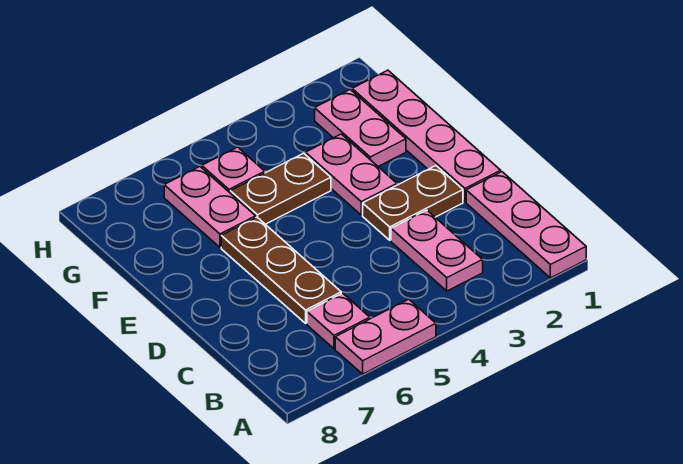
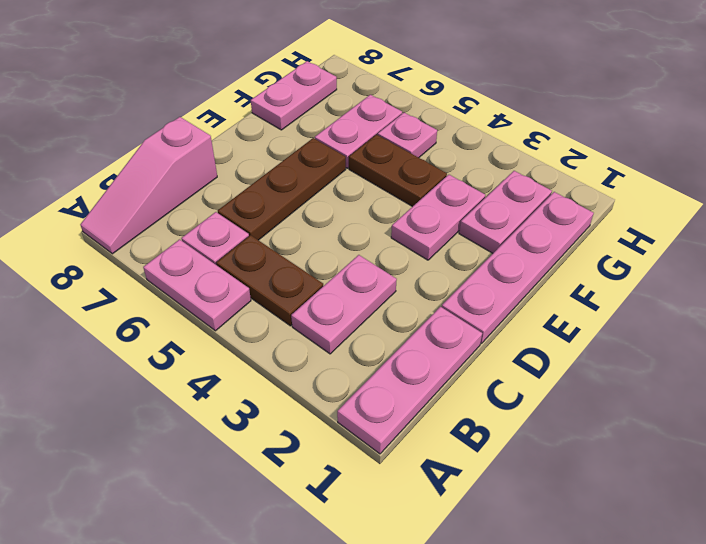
none -> pink slope A8:C8 level 1 top C
brown plate D2:D3 level 1 -> brown plate B4:B5 level 1
none -> pink plate F8:G8 level 1

